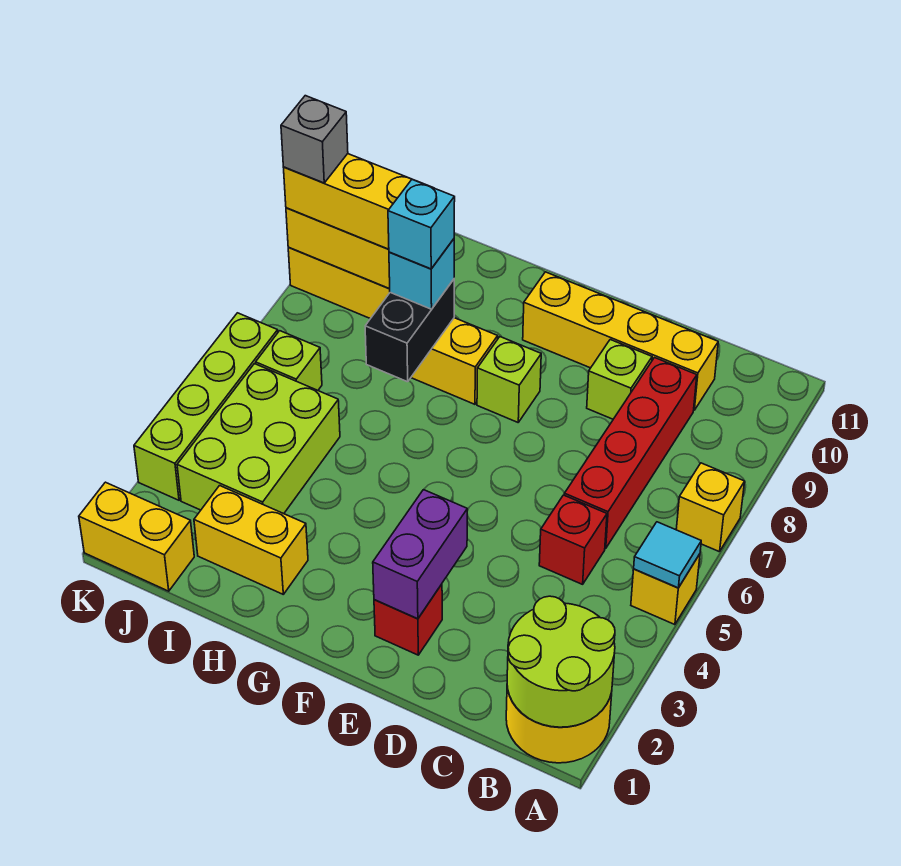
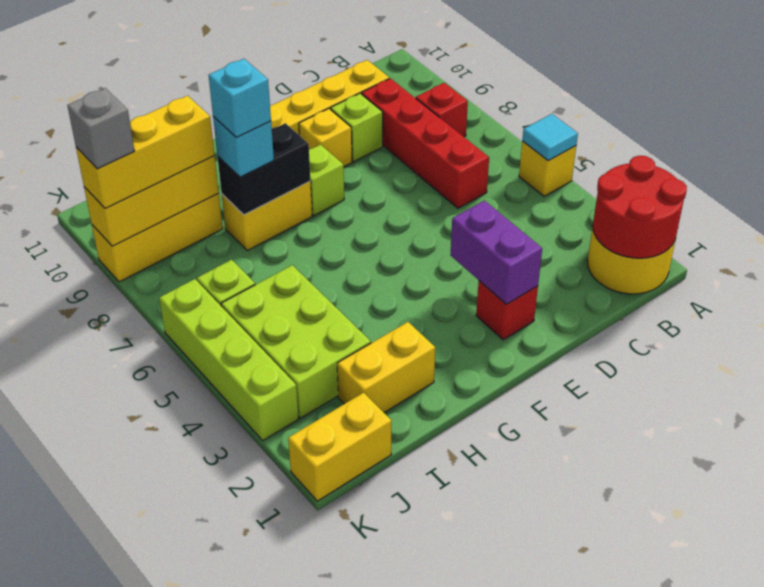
lime round brick A1:B2 level 2 -> red round brick A1:B2 level 2
yellow brick A7 level 1 -> yellow brick E9 level 1
red brick C5 level 1 -> red brick B8 level 1
black brick H7:H8 level 2 -> black brick G8:H8 level 2

